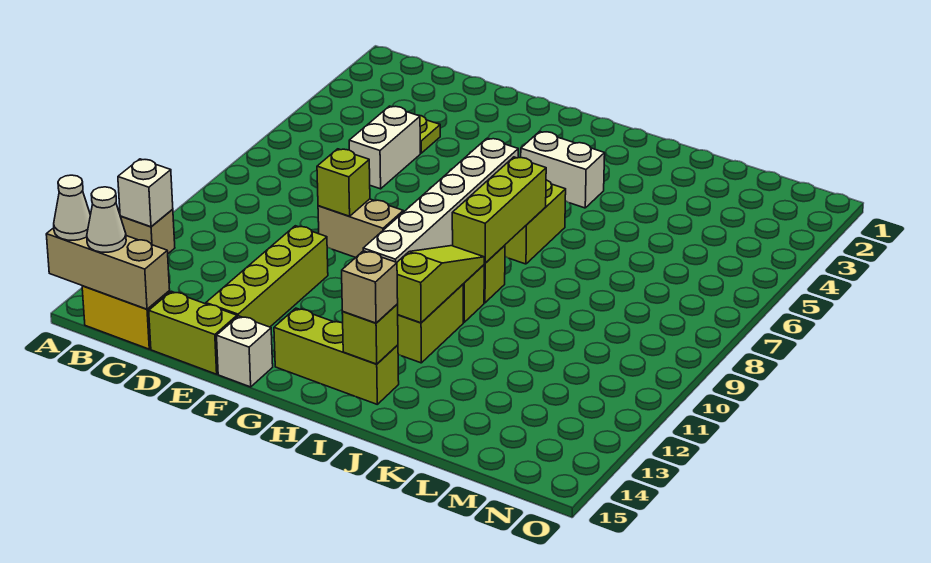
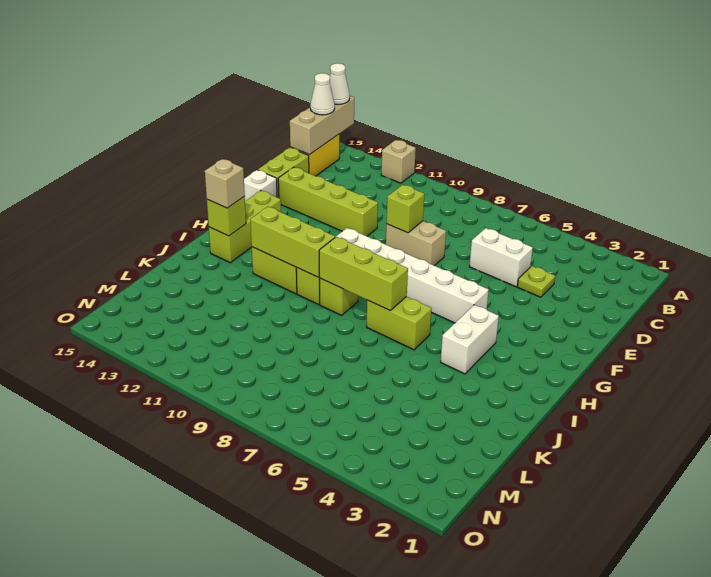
white brick A12 level 2 -> none
tan brick E9:F9 level 1 -> tan brick E8:E9 level 1
lime slope I10:I12 level 2 top 12 -> lime brick I10:I12 level 2

